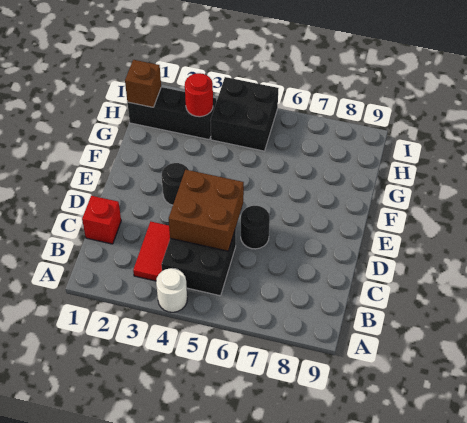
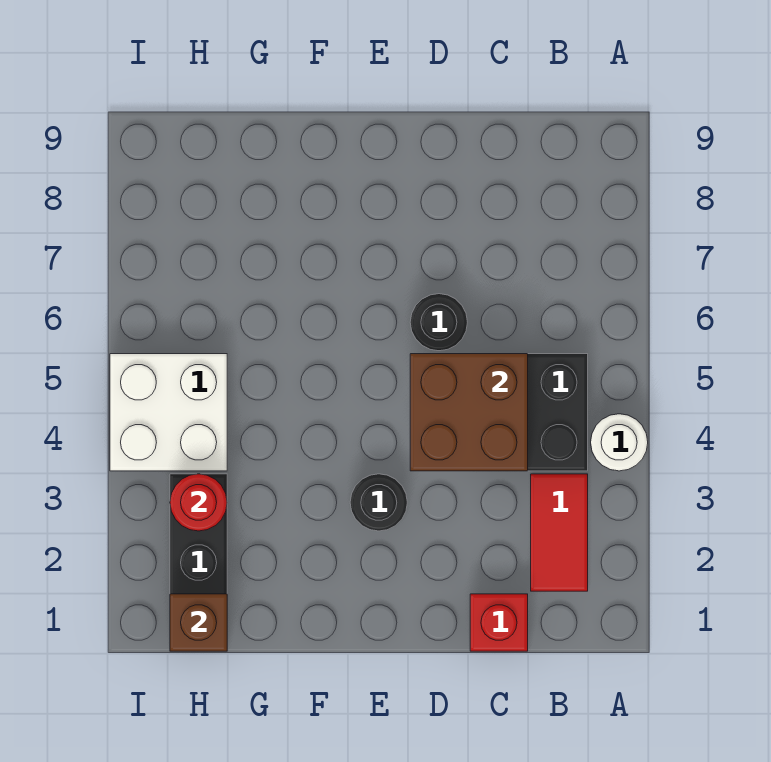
red tile B3:C3 level 1 -> red tile B2:B3 level 1
black brick H4:I5 level 1 -> white brick H4:I5 level 1

